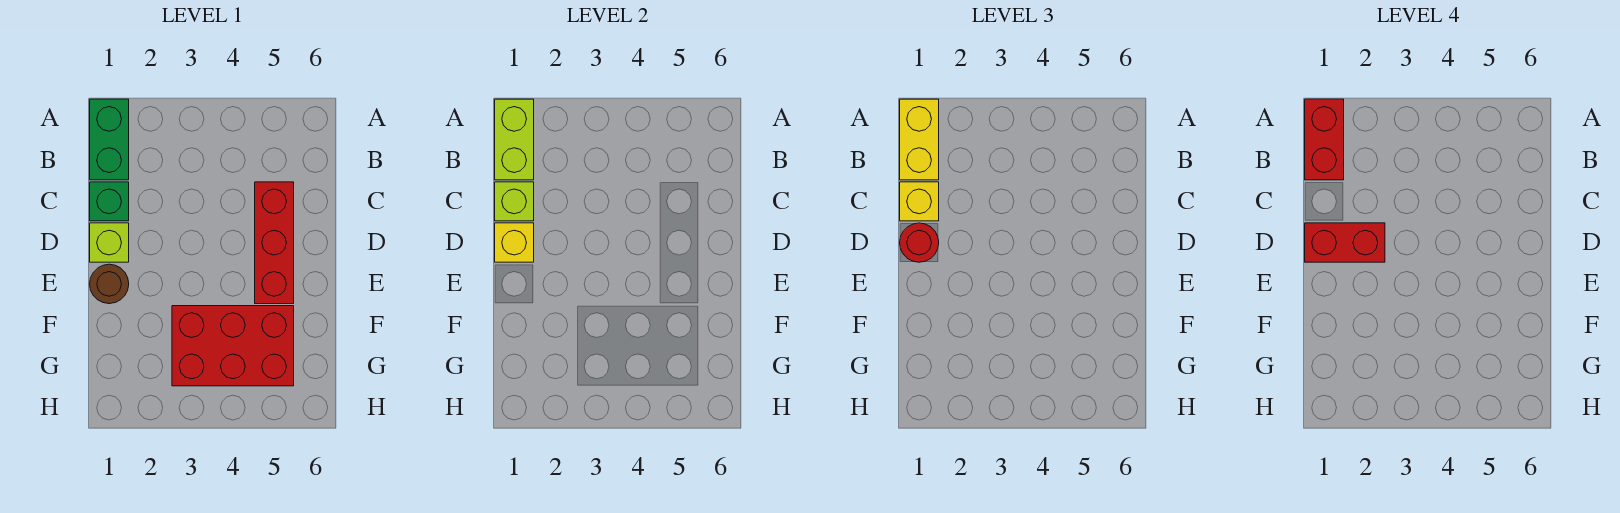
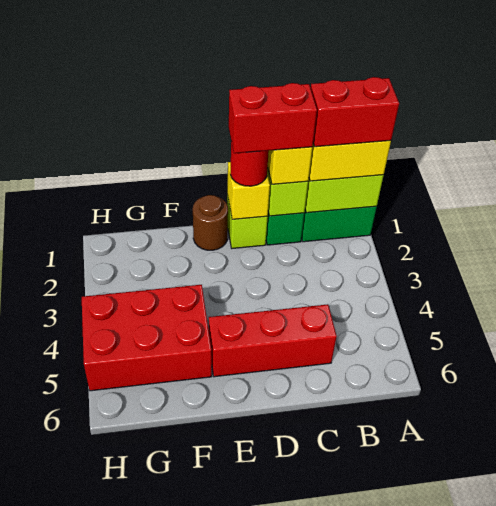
red brick D1:D2 level 4 -> red brick C1:D1 level 4
red brick F3:G5 level 1 -> red brick F4:H5 level 1

